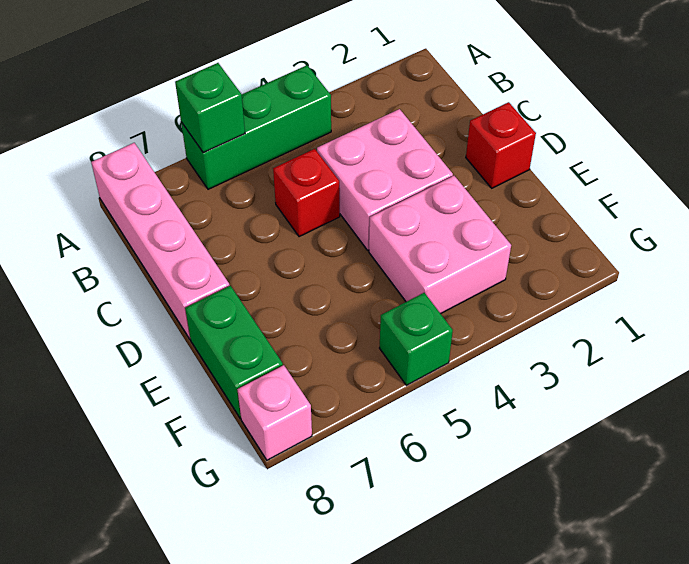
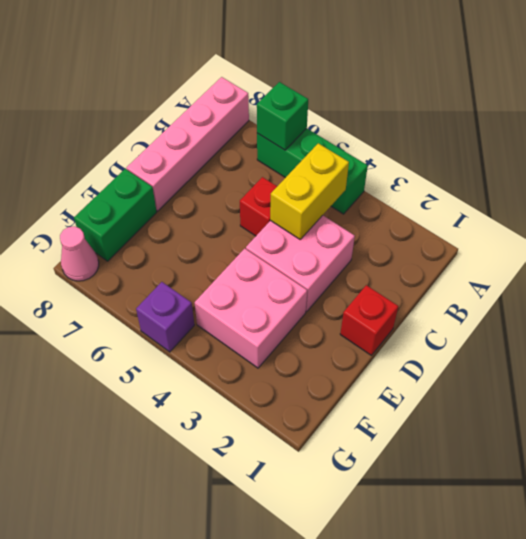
none -> yellow brick B4:C4 level 2
green brick G5 level 1 -> purple brick G5 level 1
pink brick G8 level 1 -> pink cone G8 level 1

